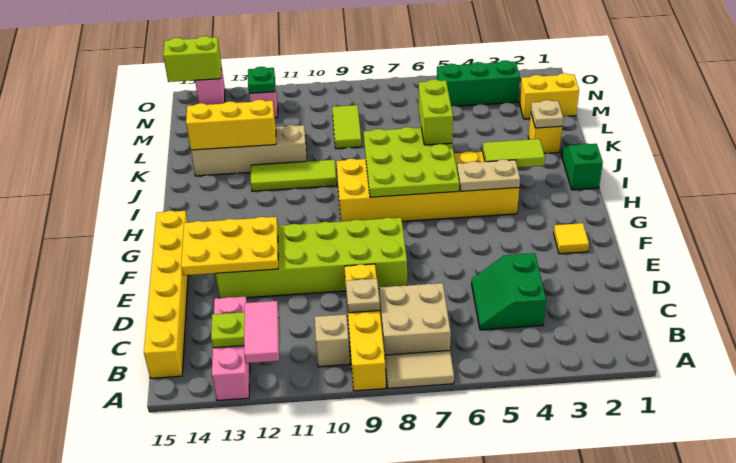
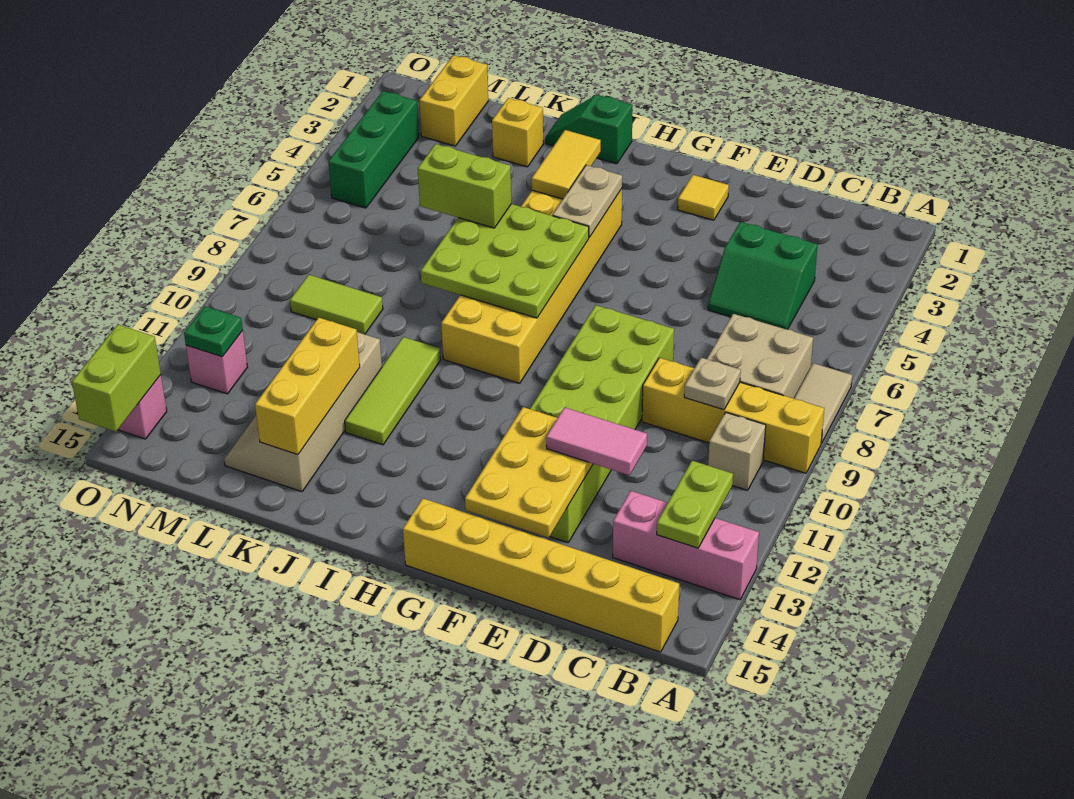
pink tile A12:B12 level 3 -> pink tile D12:E12 level 3
lime tile I3:I4 level 2 -> yellow tile I3:I4 level 2
tan plate K2 level 2 -> none

